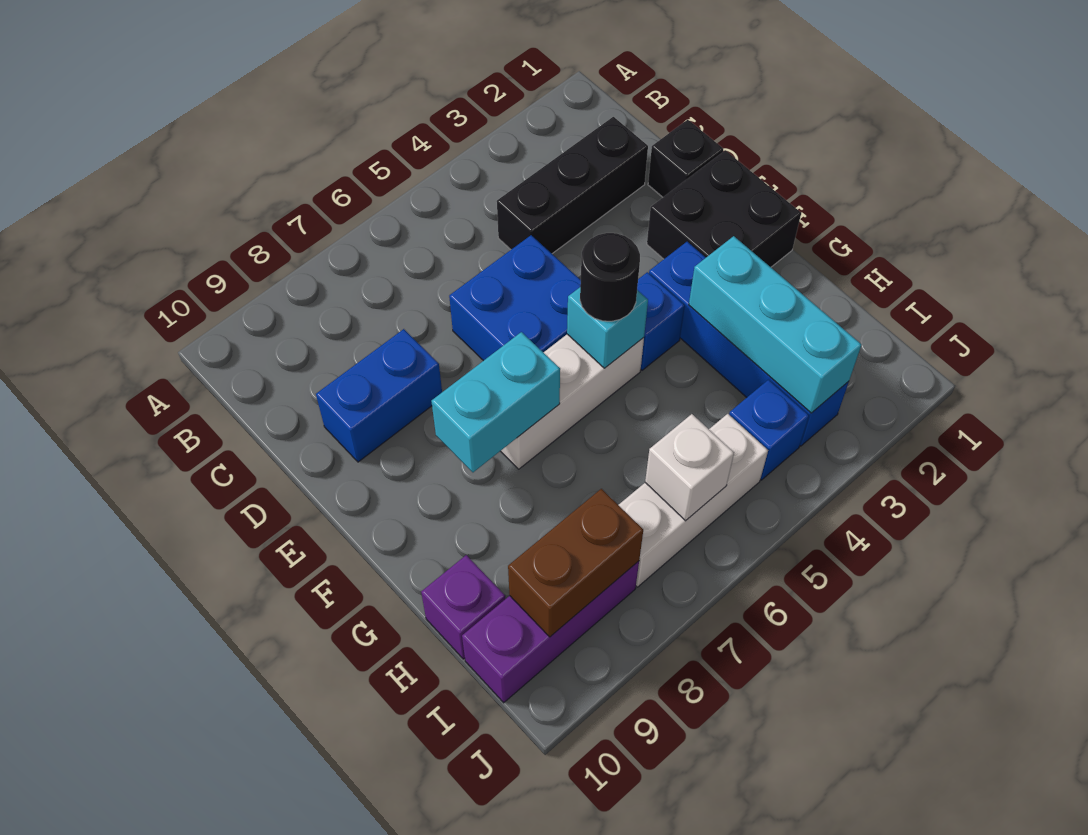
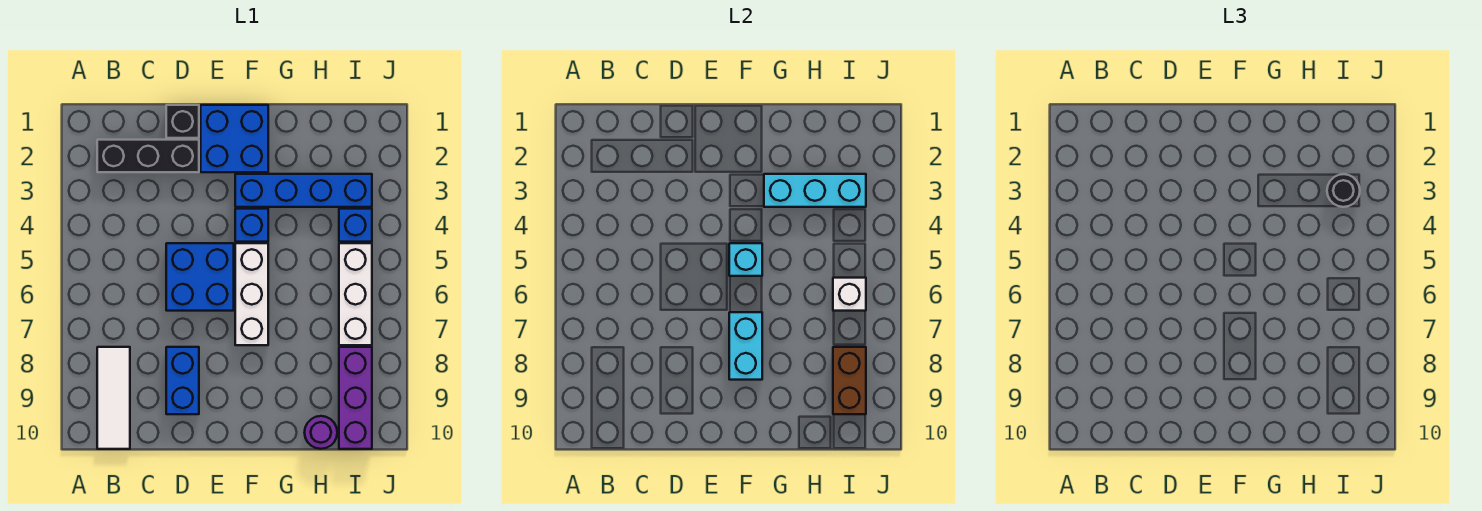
none -> white tile B8:B10 level 1
black brick C2:C4 level 1 -> black brick B2:D2 level 1
black brick E1:F2 level 1 -> blue brick E1:F2 level 1
black round brick F5 level 3 -> black round brick I3 level 3
purple brick H10 level 1 -> purple round brick H10 level 1

